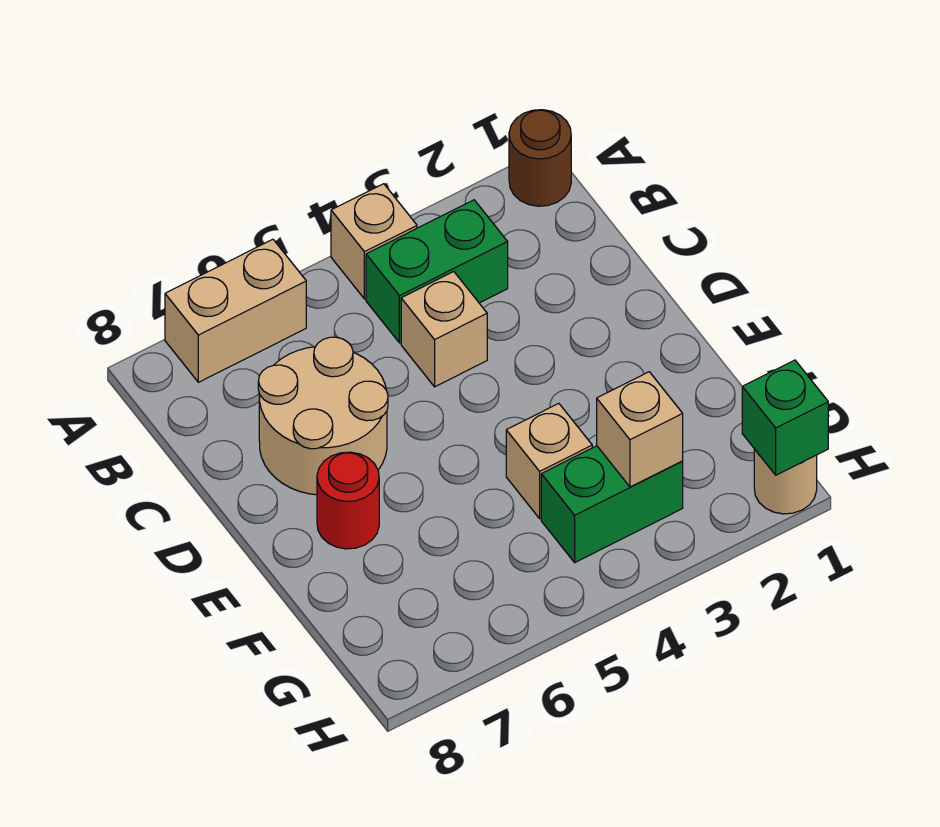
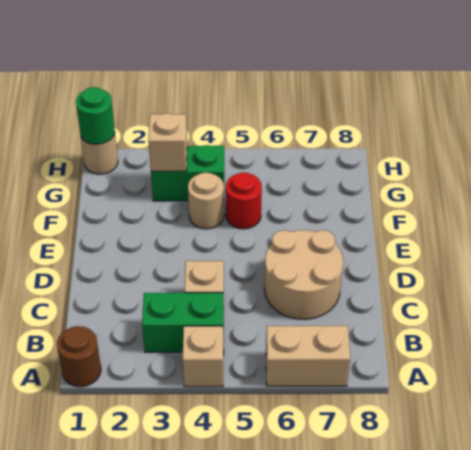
red round brick E7 level 1 -> red round brick F5 level 1
tan brick F4 level 1 -> tan round brick F4 level 1
green brick H1 level 2 -> green round brick H1 level 2

